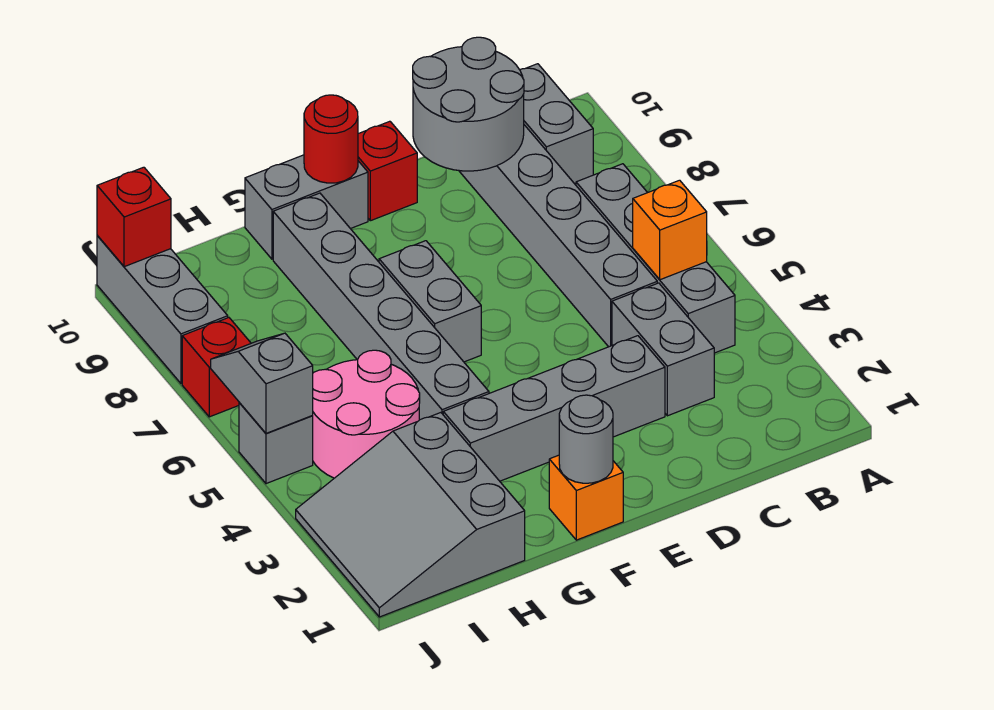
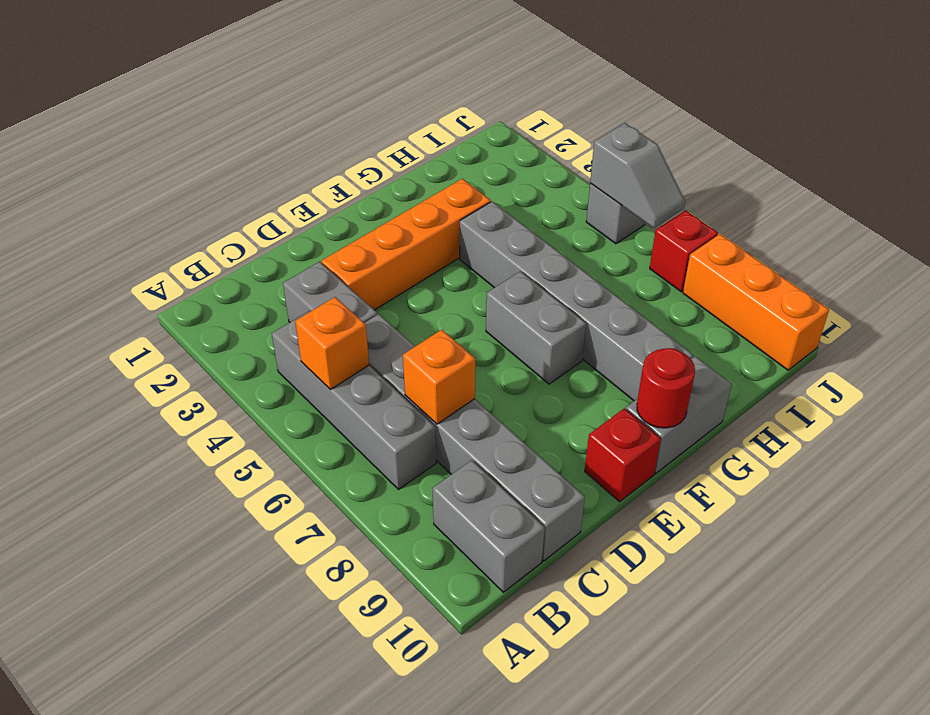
grey round brick C9:D10 level 2 -> none
grey brick D3:G3 level 1 -> orange brick D3:G3 level 1
orange brick F1 level 1 -> orange brick C7 level 2
grey round brick F1 level 2 -> none
grey slope H1:J3 level 1 top H -> none
pink round brick H4:I5 level 1 -> none
grey brick J8:J10 level 1 -> orange brick J8:J10 level 1
red brick J10 level 2 -> none

